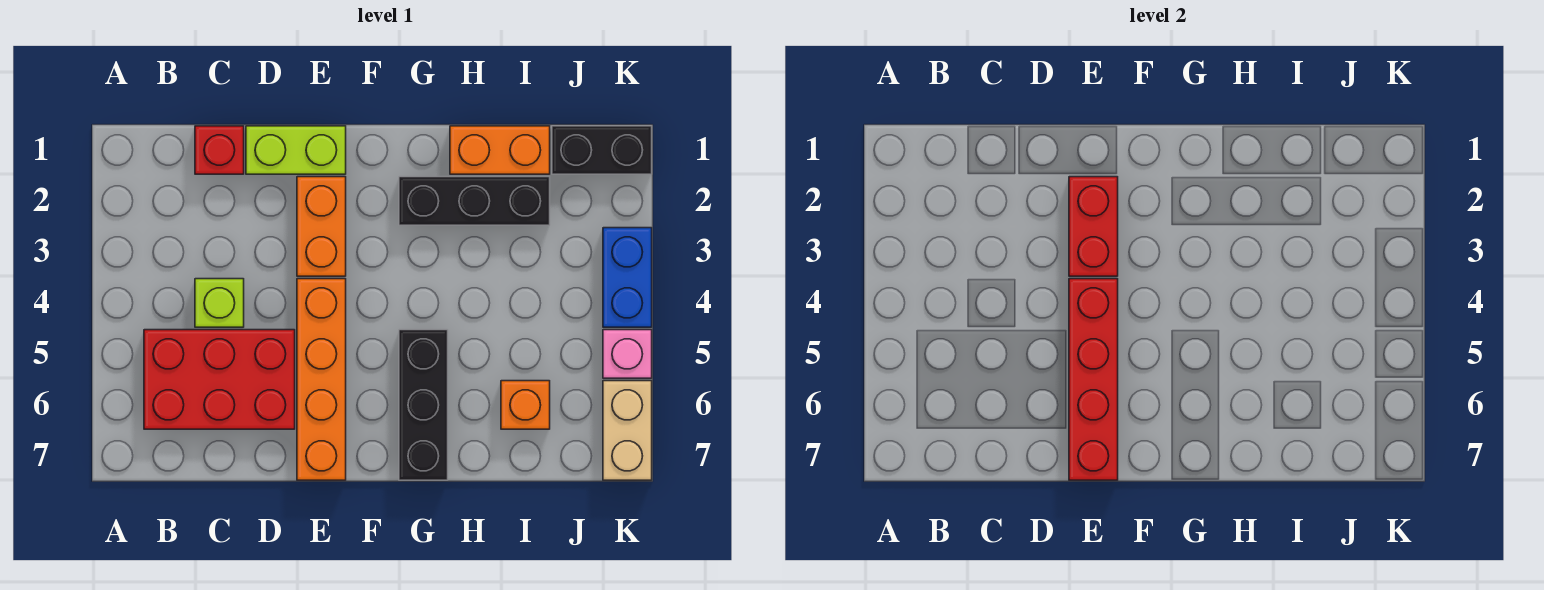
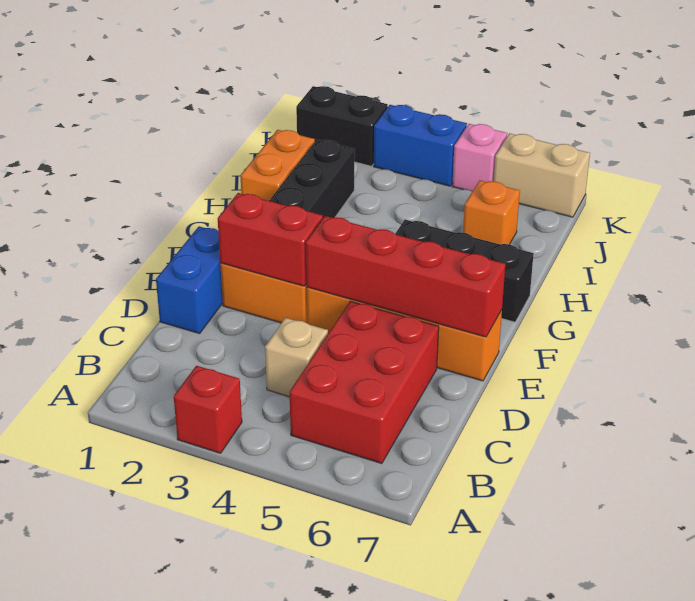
red brick C1 level 1 -> red brick A3 level 1
lime brick C4 level 1 -> tan brick C4 level 1
lime brick D1:E1 level 1 -> blue brick D1:E1 level 1
black brick J1:K1 level 1 -> black brick K1:K2 level 1

